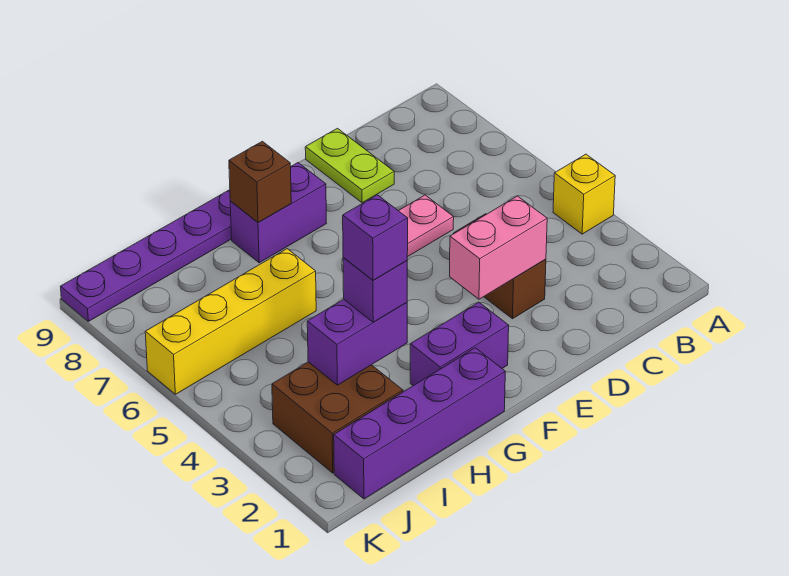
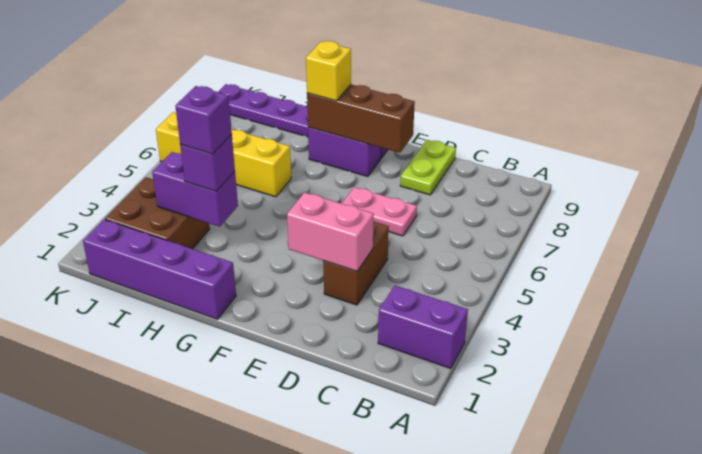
yellow brick A4 level 1 -> yellow brick G8 level 3
purple brick F2:G2 level 1 -> purple brick A2:B2 level 1
brown brick G8 level 2 -> brown brick E8:G8 level 2

